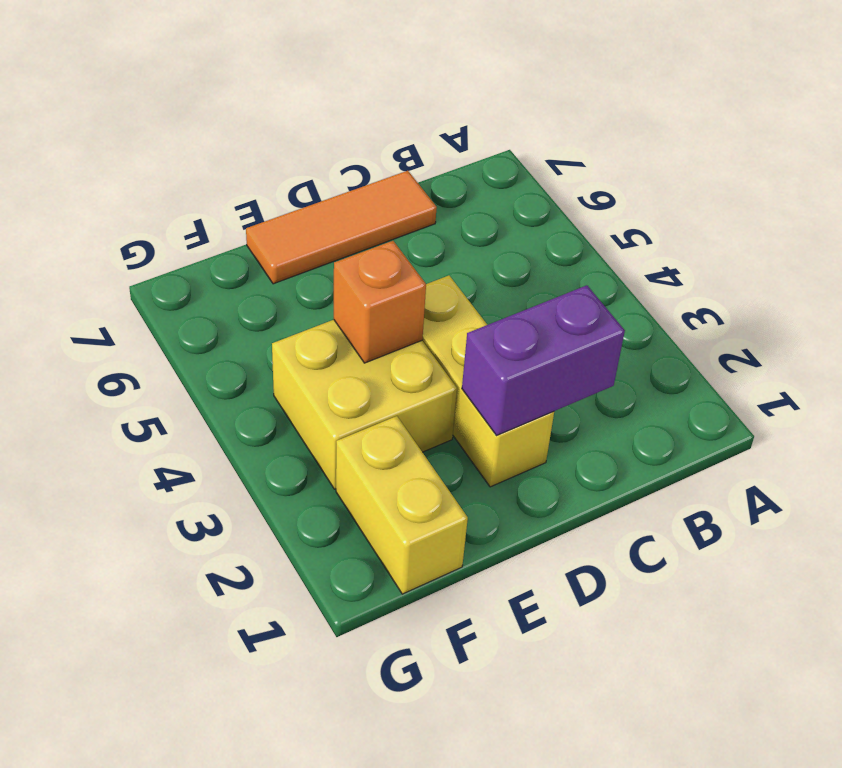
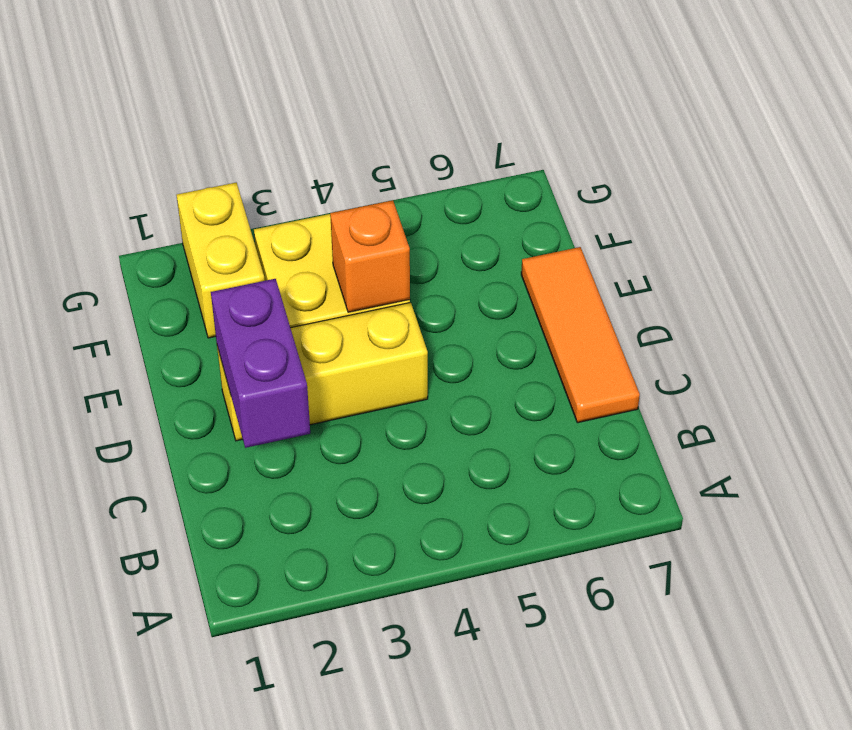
yellow brick F1:F2 level 1 -> yellow brick F2:G2 level 1

